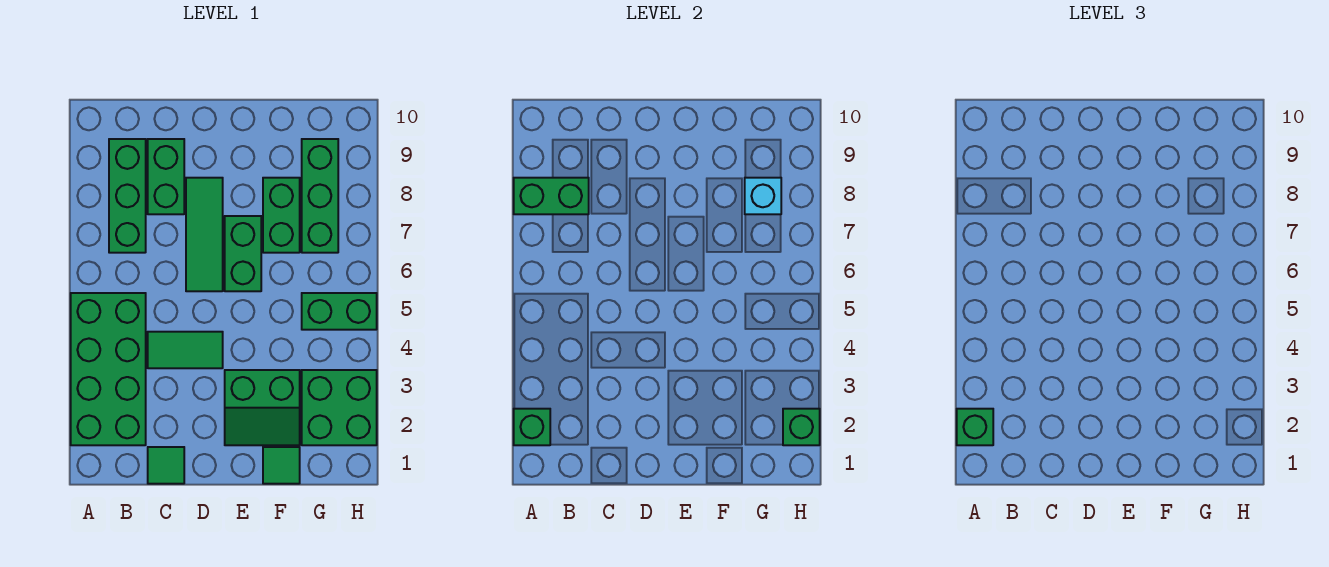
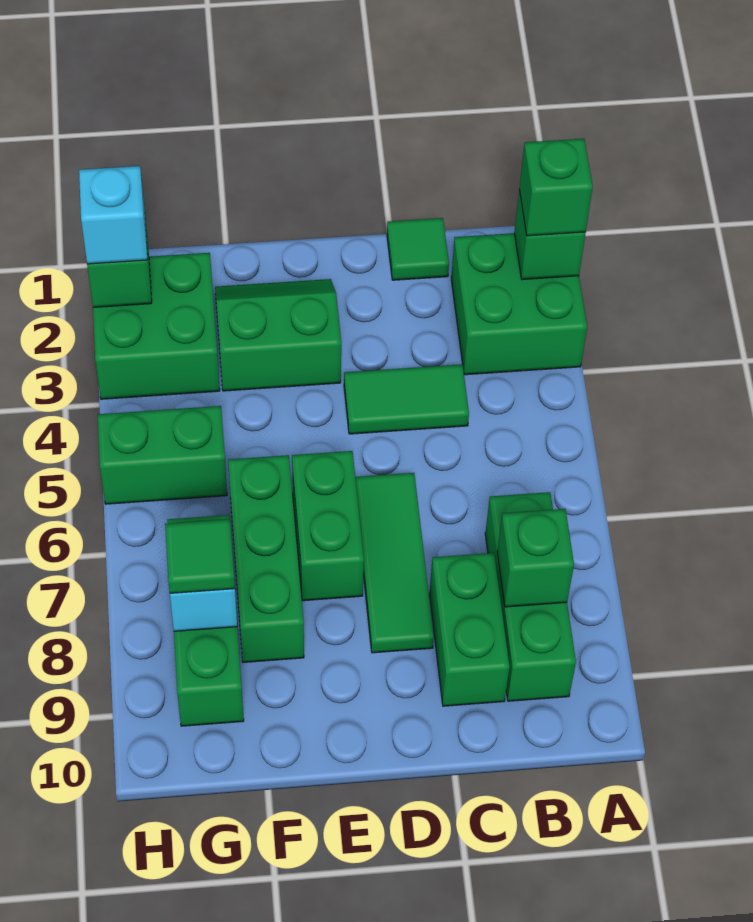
green brick A2:B5 level 1 -> green brick A2:B3 level 1
green brick A8:B8 level 2 -> green brick B8 level 2
green tile F1 level 1 -> green tile G8 level 3
green brick F7:F8 level 1 -> green brick F6:F8 level 1
none -> cyan brick H2 level 3

